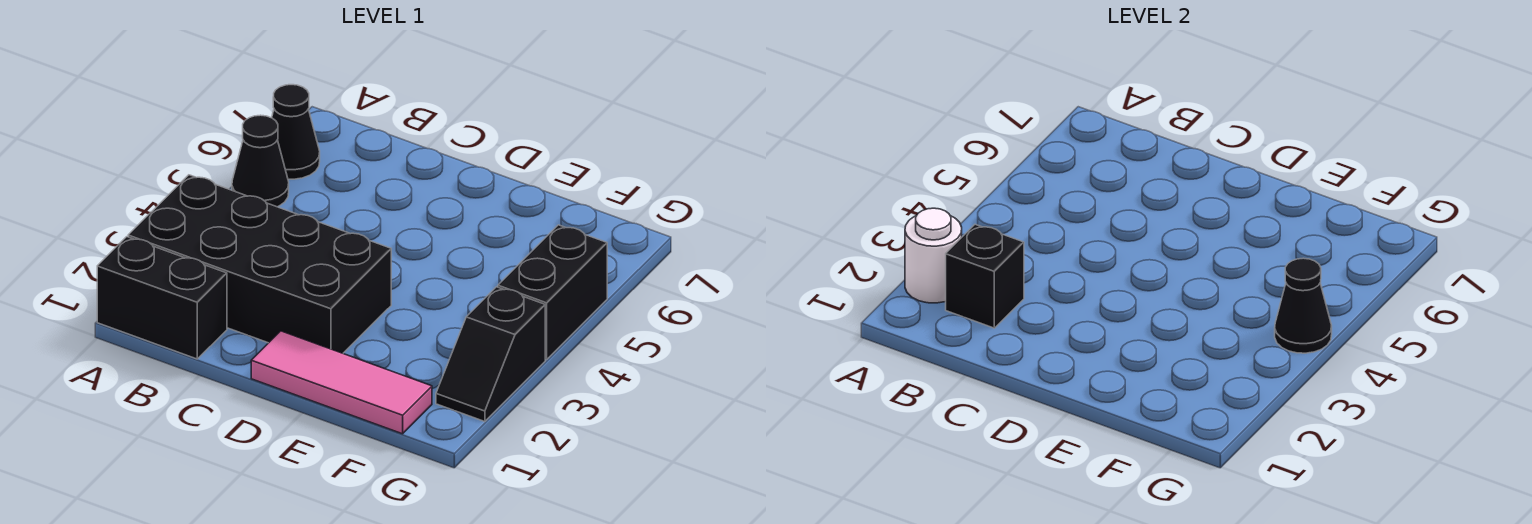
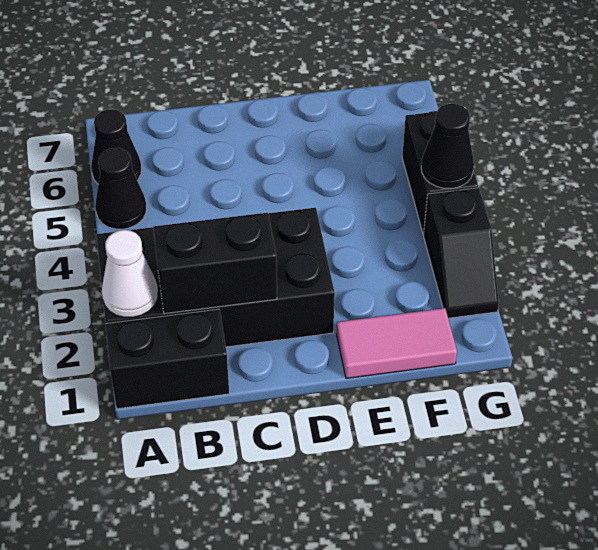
white round brick A2 level 2 -> white cone A2 level 2
black brick B2 level 2 -> black brick B2:C2 level 2
pink tile D1:F1 level 1 -> pink tile E1:F1 level 1

